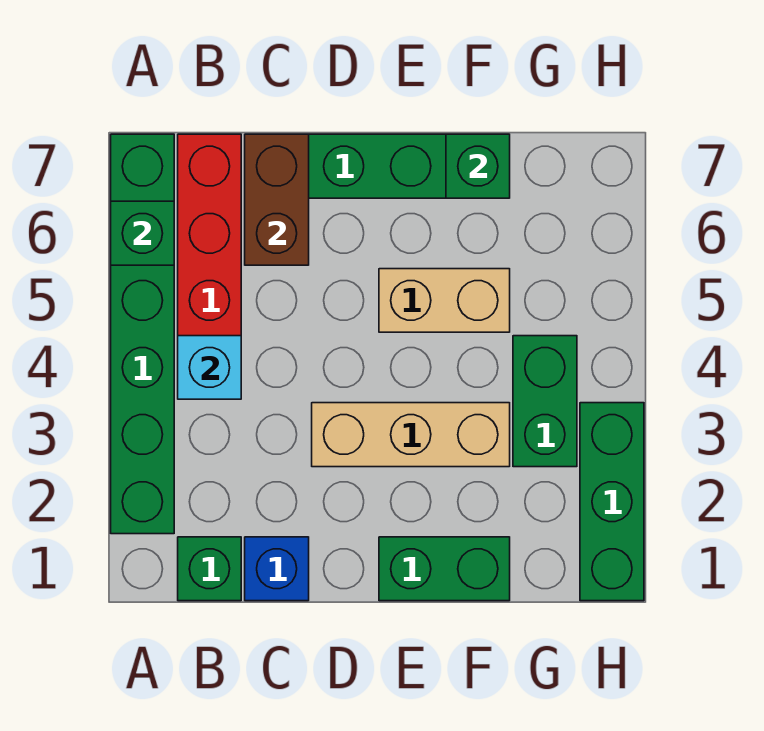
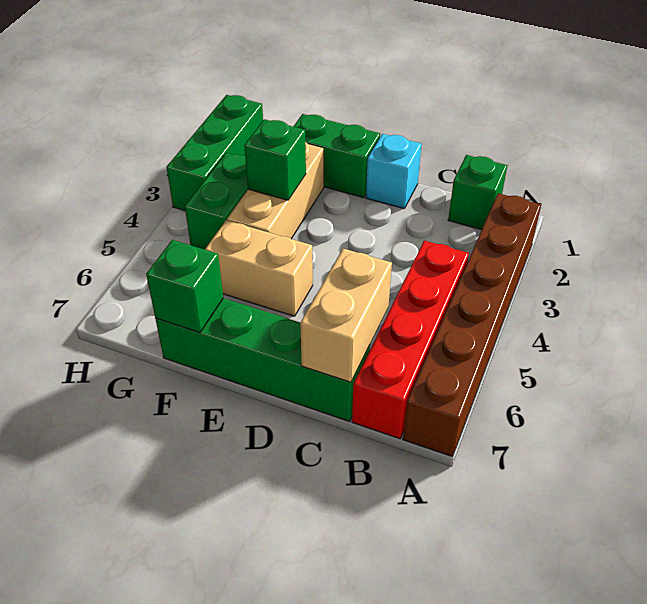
green brick A2:A7 level 1 -> brown brick A2:A7 level 1
green brick A6 level 2 -> green brick F3 level 2
cyan brick B4 level 2 -> cyan brick D1 level 1
blue brick C1 level 1 -> none
brown brick C6:C7 level 2 -> tan brick C6:C7 level 2
tan brick D3:F3 level 1 -> tan brick F2:F4 level 1

